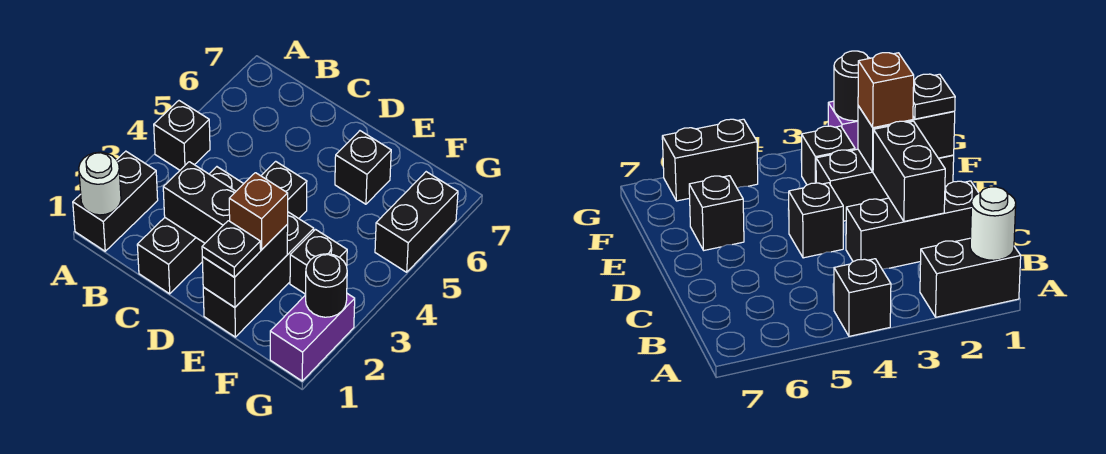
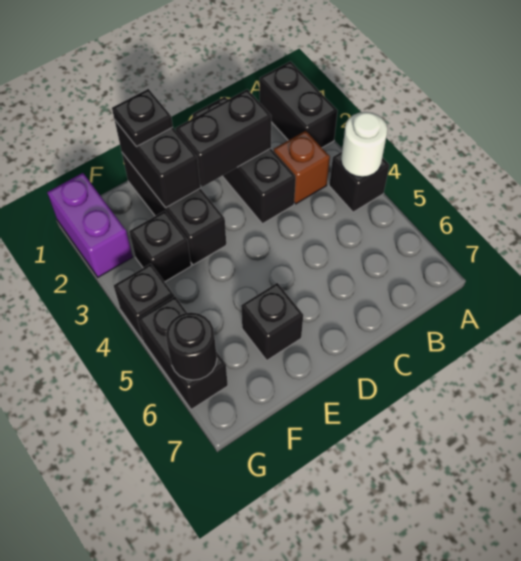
white round brick A1 level 2 -> white round brick A4 level 2
black brick D4 level 1 -> black brick G4 level 1
brown brick E2 level 3 -> brown brick B3 level 1
black round brick G2 level 2 -> black round brick G6 level 2

